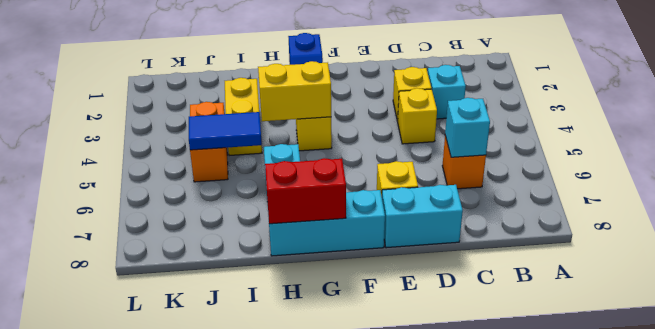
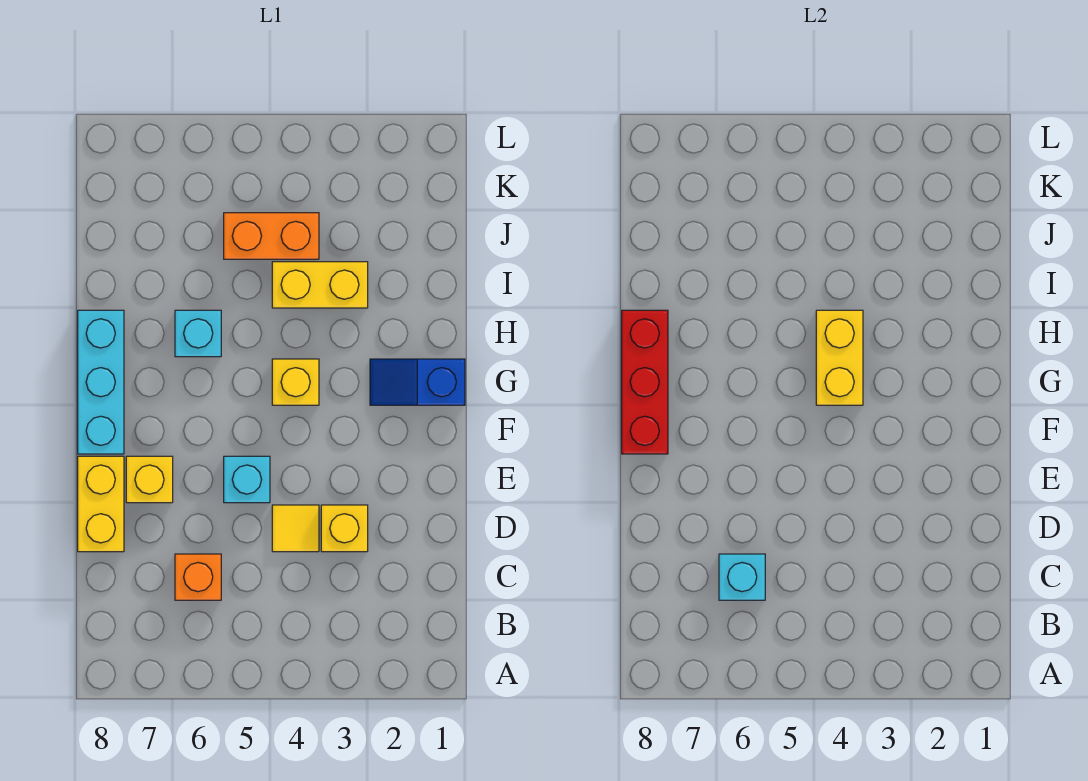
cyan brick C3 level 1 -> cyan brick E5 level 1
yellow brick D4 level 1 -> yellow tile D4 level 1
cyan brick D8:E8 level 1 -> yellow brick D8:E8 level 1
red brick G8:H8 level 2 -> red brick F8:H8 level 2
blue tile I5:J5 level 2 -> none

